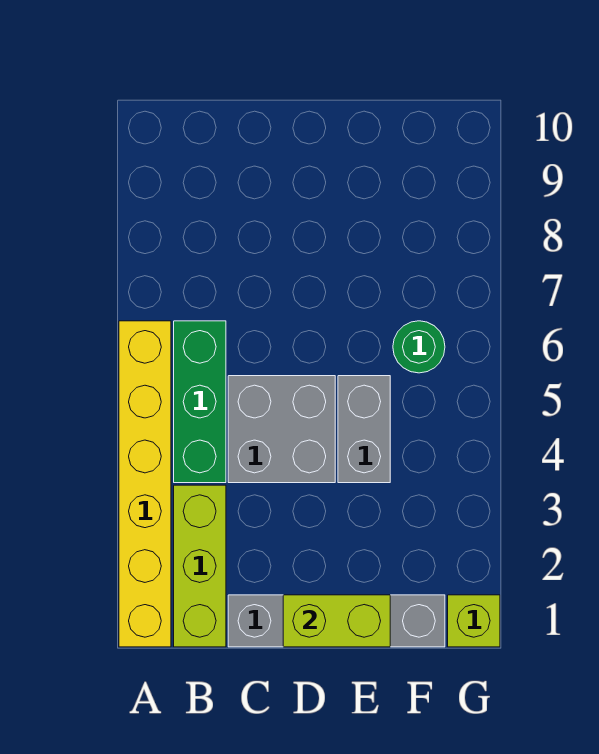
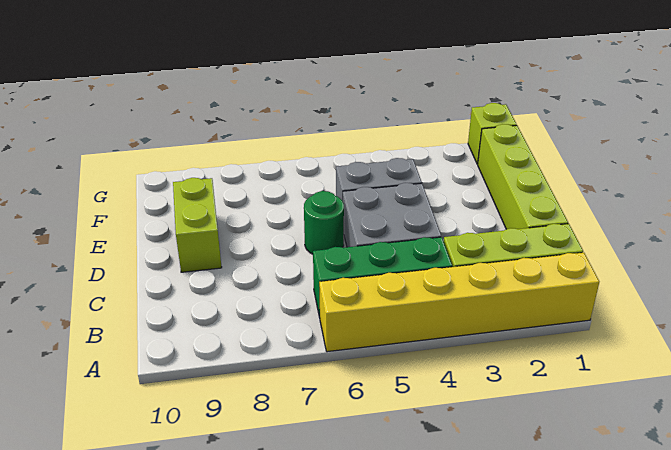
grey brick C1:F1 level 1 -> lime brick C1:F1 level 1
lime brick D1:E1 level 2 -> lime brick D9:E9 level 1
green round brick F6 level 1 -> green round brick D6 level 1

